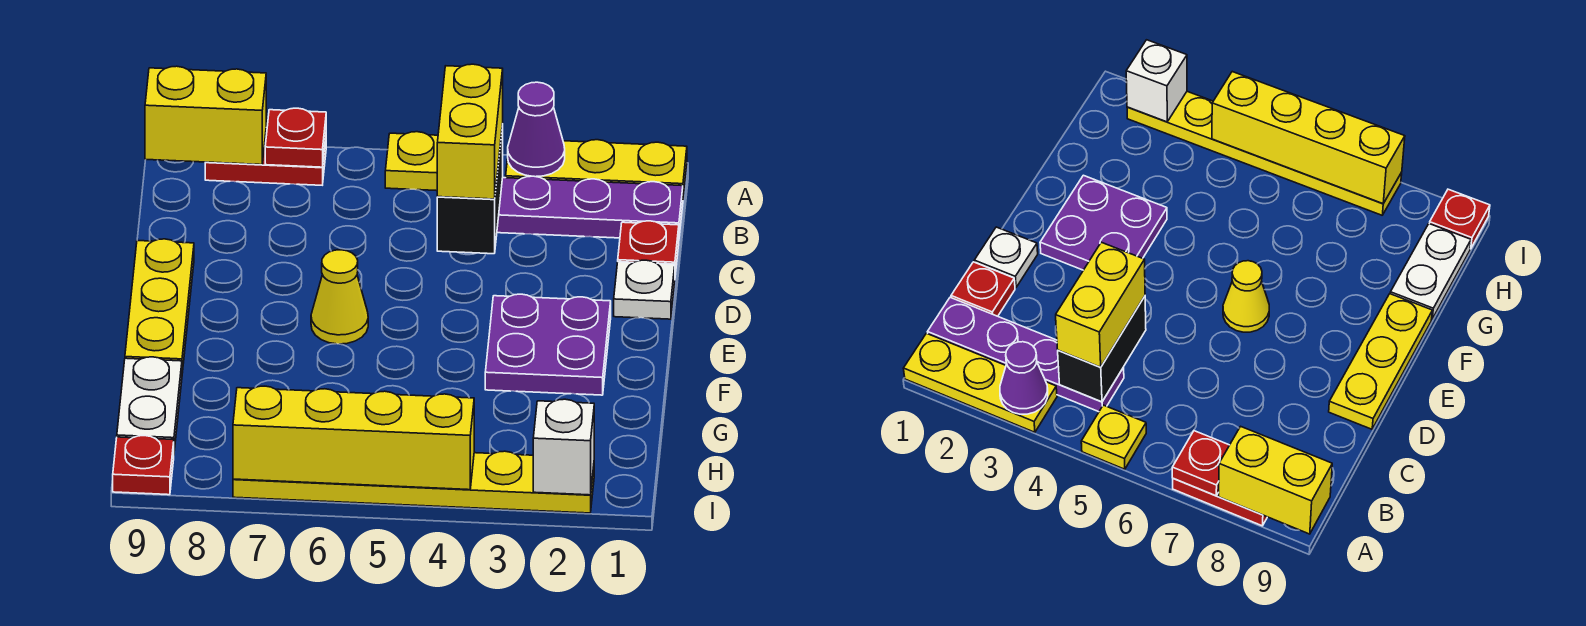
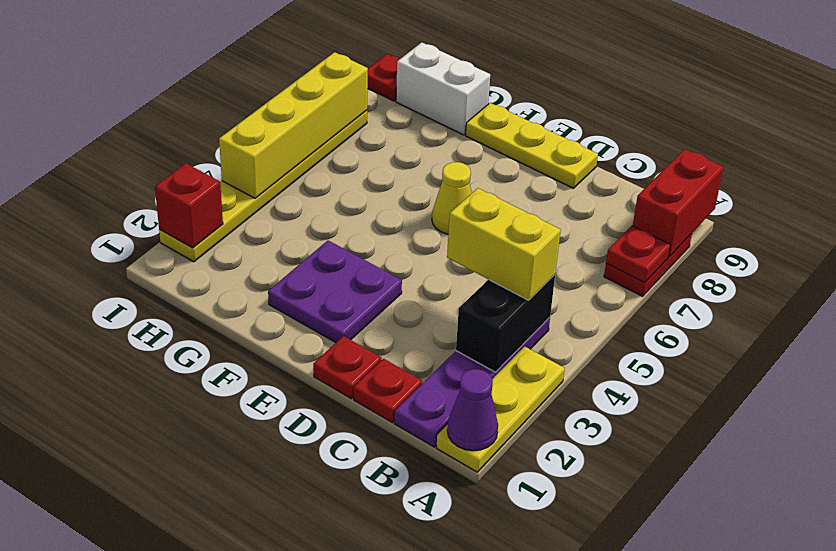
purple cone A3 level 2 -> purple cone A1 level 2
yellow plate A5 level 1 -> none
yellow brick A8:A9 level 2 -> red brick A8:A9 level 2
black brick B4:C4 level 2 -> black brick B3:B4 level 2
white plate D1 level 1 -> red plate D1 level 1
white plate G9:H9 level 1 -> white brick G9:H9 level 1
white brick I2 level 2 -> red brick I2 level 2

